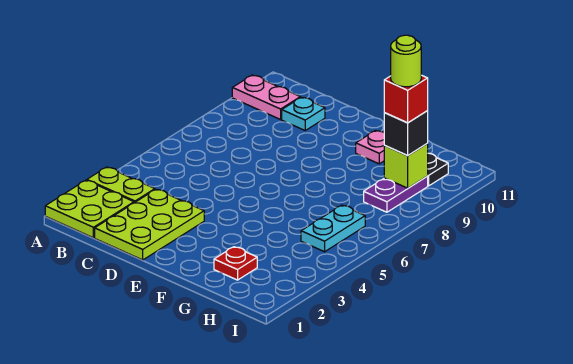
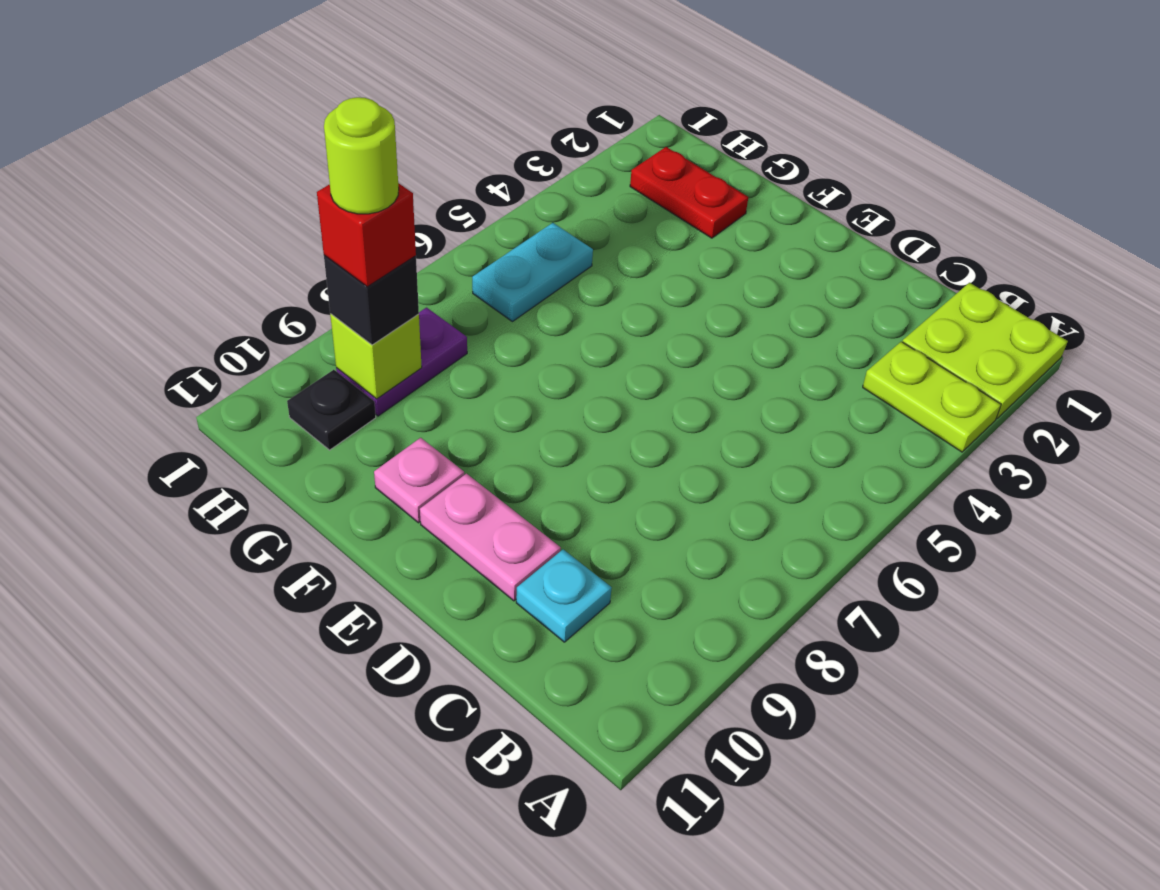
pink plate A10:B10 level 1 -> pink plate D10:E10 level 1
lime plate C1:D3 level 1 -> none
red plate G2 level 1 -> red plate G2:H2 level 1

